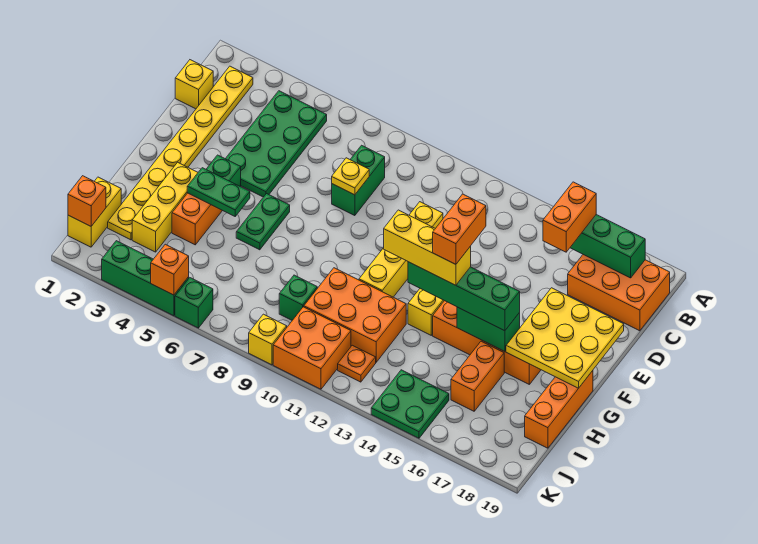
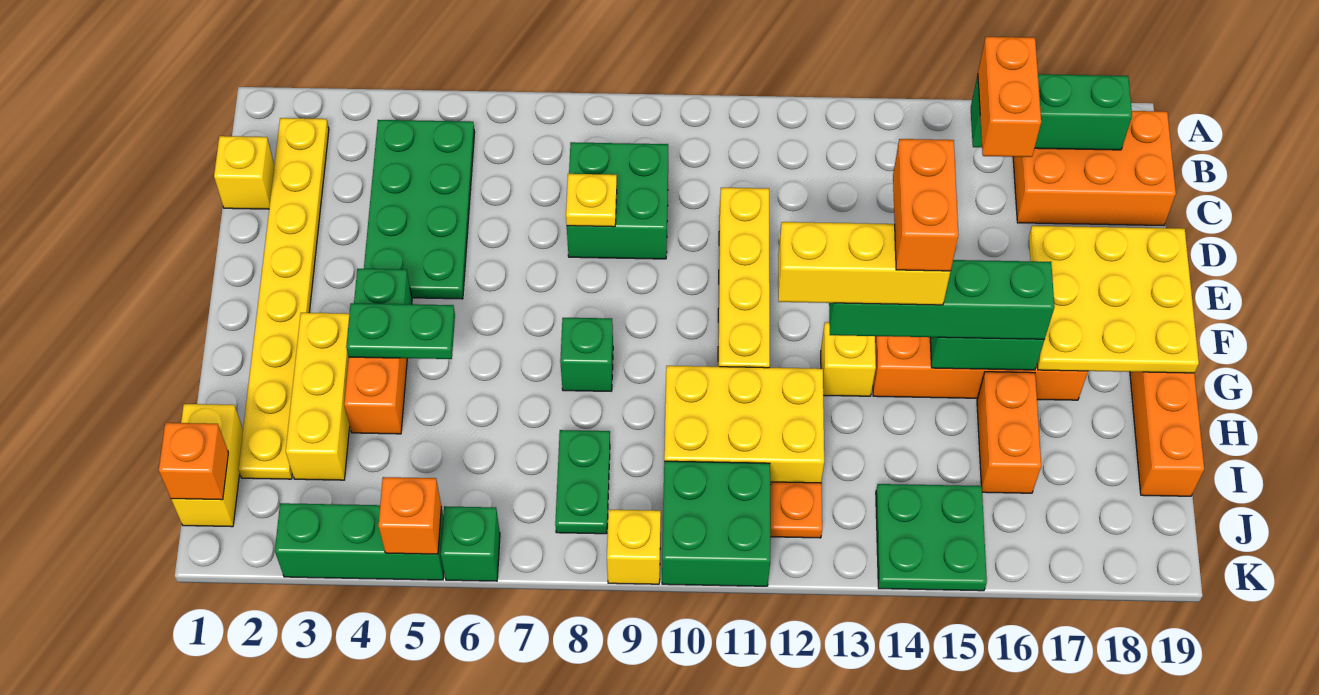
green brick C8:D8 level 1 -> green brick C8:D9 level 1
green plate F6:G6 level 1 -> green plate I8:J8 level 1
orange brick H10:I12 level 1 -> yellow brick H10:I12 level 1
green brick I9 level 1 -> green brick G8 level 1
orange brick J10:K11 level 1 -> green brick J10:K11 level 1

